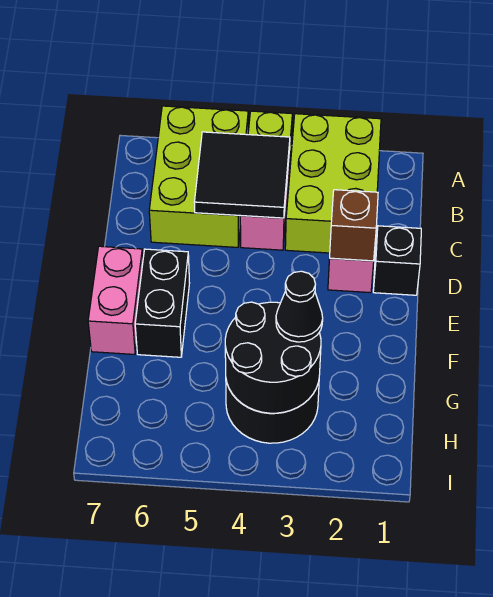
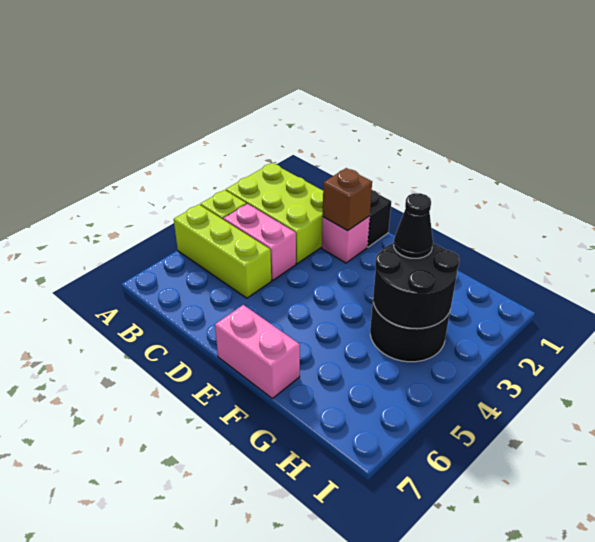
lime brick A5:C6 level 1 -> lime brick A5:C5 level 1
black tile B4:C5 level 2 -> none
black brick E6:F6 level 1 -> none

